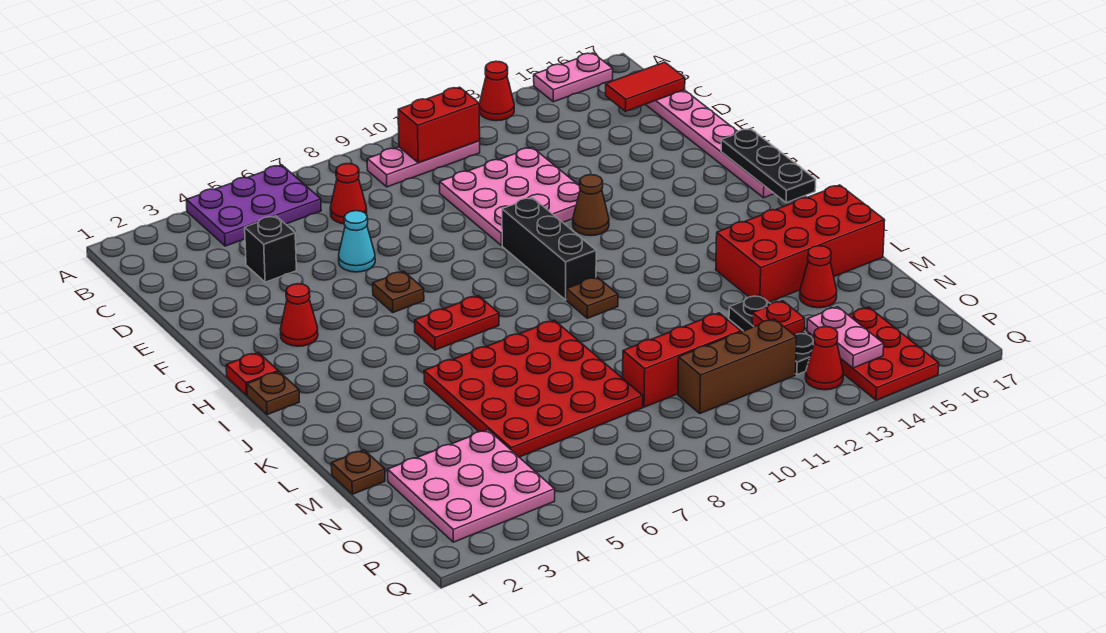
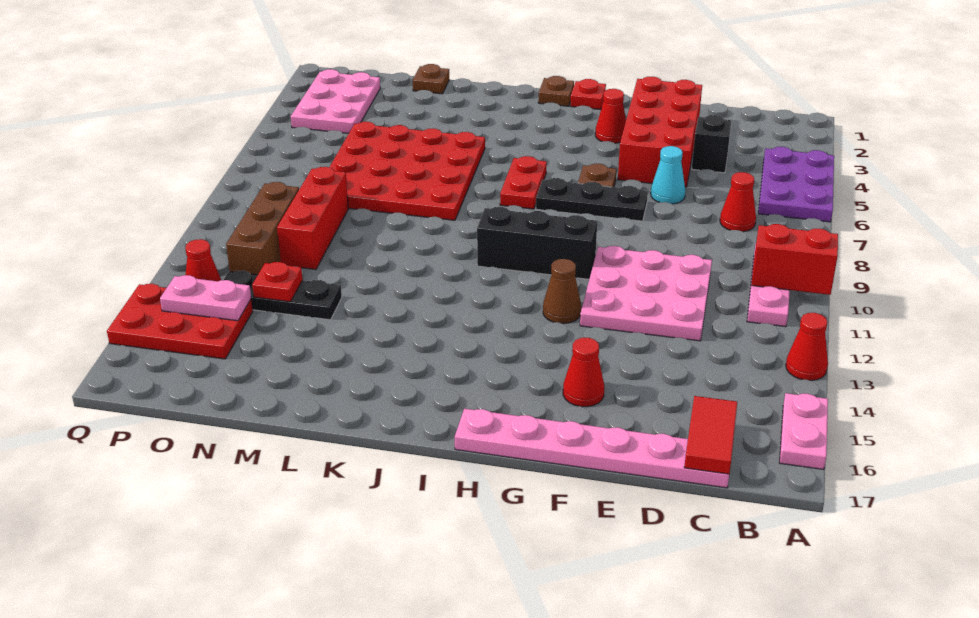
red brick B10:B11 level 2 -> red brick A10:B10 level 2
black plate G17:I17 level 2 -> black plate F7:H7 level 1
brown plate J10 level 1 -> none
red brick K14:L17 level 1 -> red brick E2:F5 level 1
red cone M15 level 1 -> red cone F15 level 1
pink plate N2:P4 level 1 -> pink plate O2:P4 level 1

